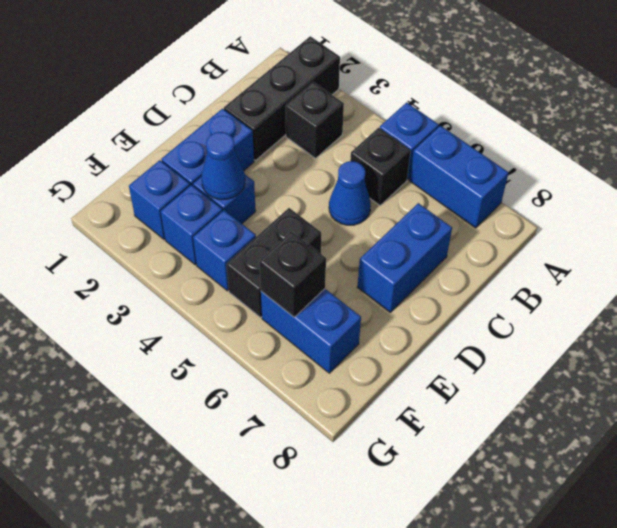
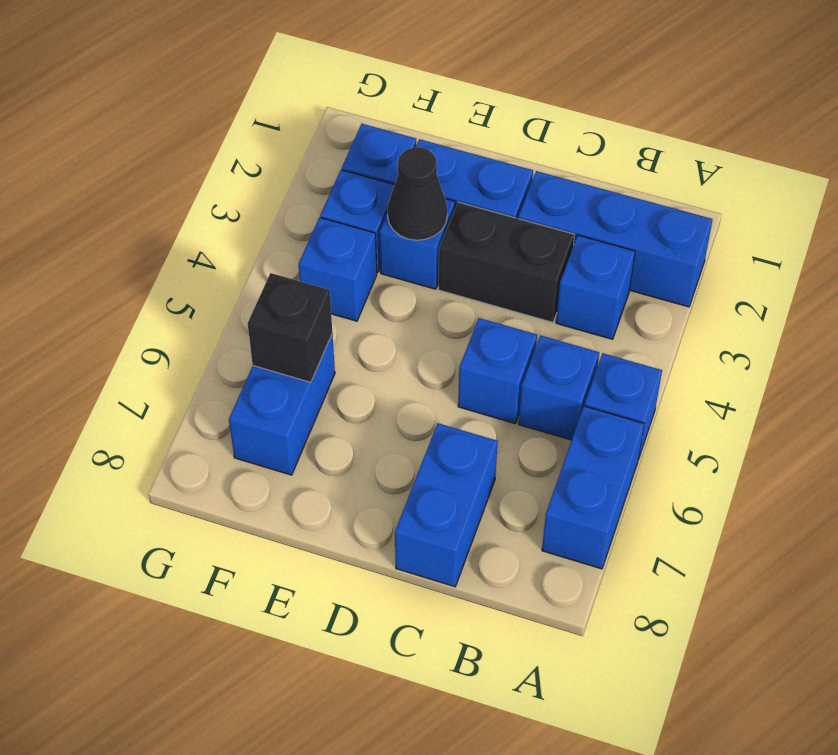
black brick A2:C2 level 1 -> blue brick A2:C2 level 1
black brick B3 level 1 -> blue brick B3 level 1
black brick B5 level 1 -> blue brick B5 level 1
blue cone C5 level 1 -> blue brick C5 level 1
blue brick C7:D7 level 1 -> blue brick C7:C8 level 1
blue cone E3 level 2 -> black cone E3 level 2
black brick E5:F5 level 1 -> black brick C3:D3 level 1

